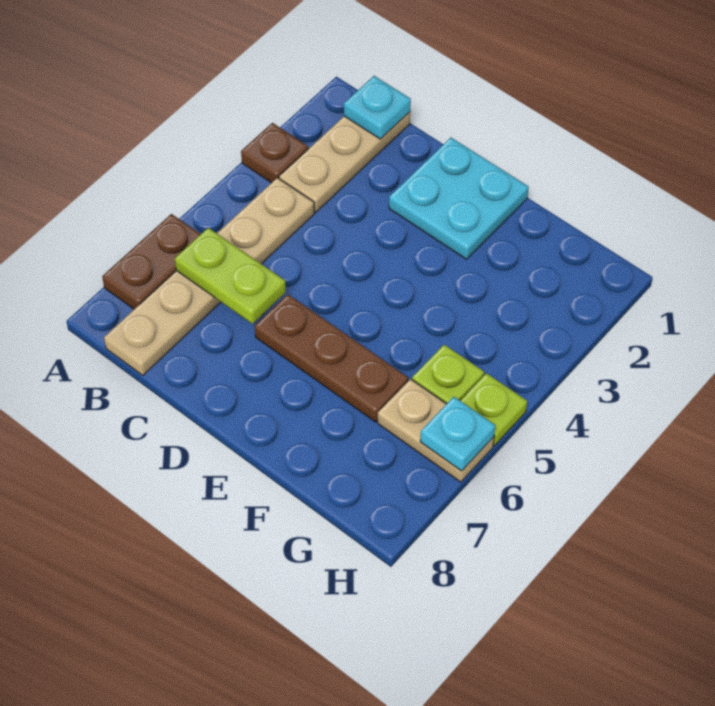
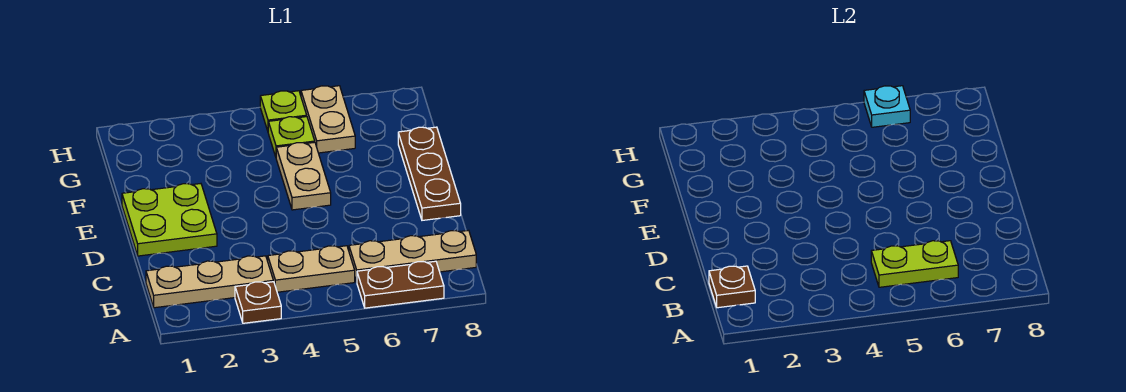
cyan plate B1 level 2 -> brown plate B1 level 2
lime plate B6:C6 level 2 -> lime plate B5:B6 level 2
cyan plate D1:E2 level 1 -> lime plate D1:E2 level 1
brown plate D6:F6 level 1 -> brown plate D8:F8 level 1
none -> tan plate E5:F5 level 1

